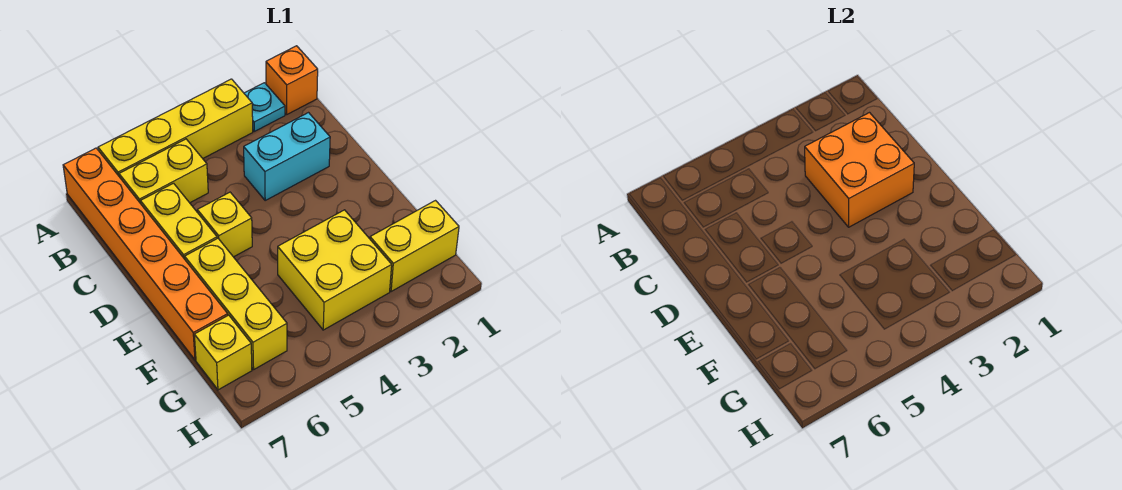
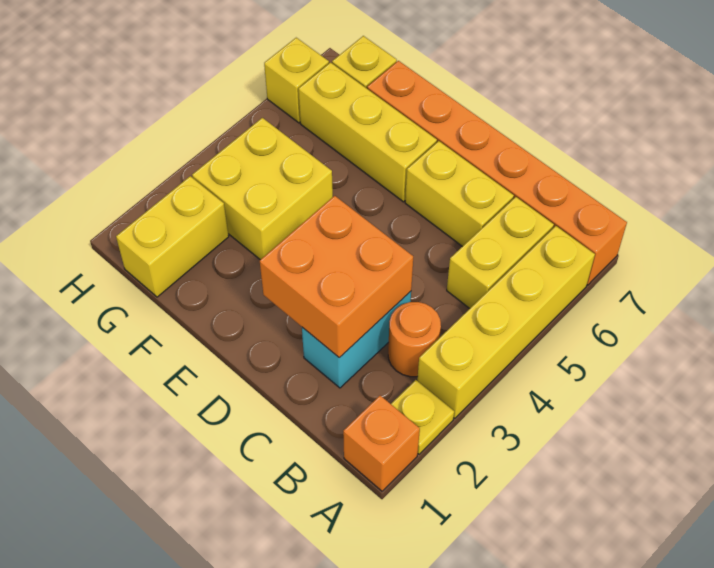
cyan plate A2 level 1 -> yellow plate A2 level 1
none -> orange round brick B3 level 1
yellow brick D5 level 1 -> yellow brick H6 level 1

